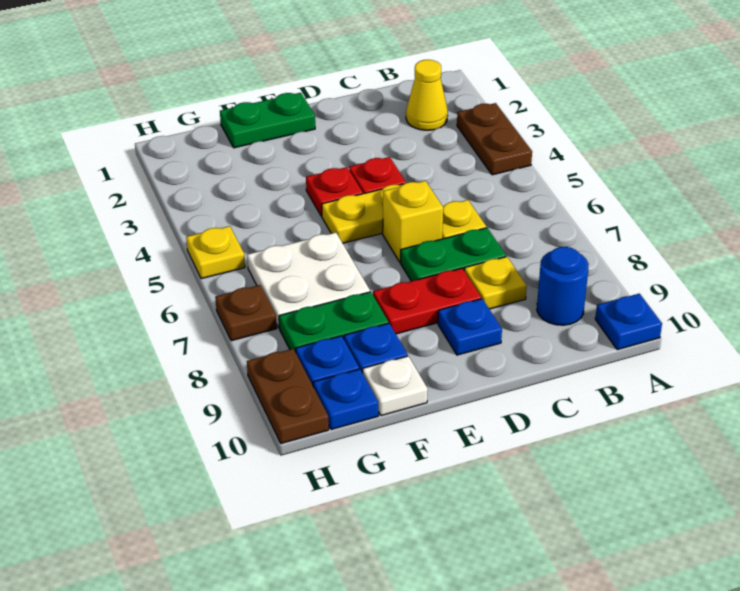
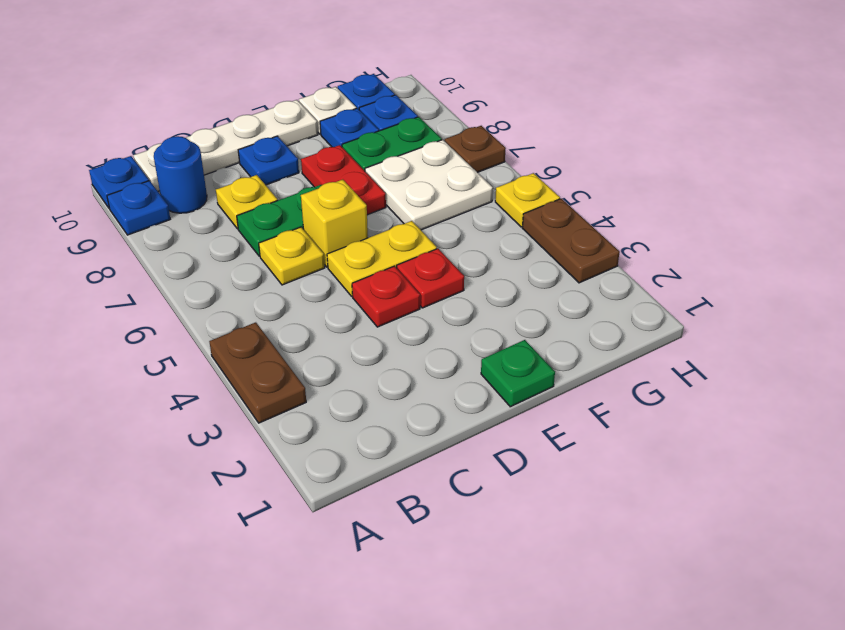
none -> blue plate A9 level 1
yellow cone B2 level 1 -> none
none -> white plate B10:E10 level 1
red plate D8:E8 level 1 -> red plate E7:E8 level 1
green plate E1:F1 level 1 -> green plate E1 level 1
brown plate H9:H10 level 1 -> brown plate H3:H4 level 1

